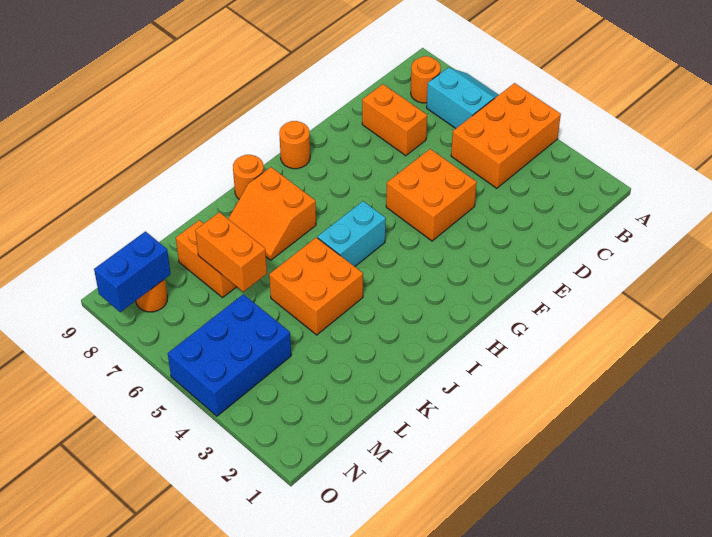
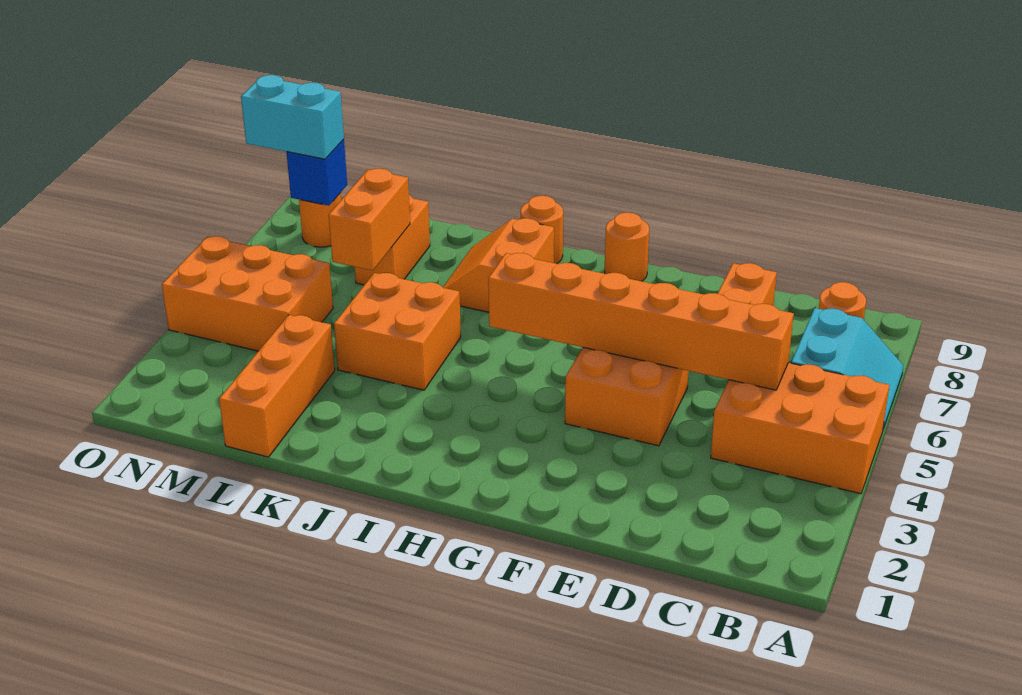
none -> orange brick C5:H5 level 2
cyan brick H5:I5 level 1 -> cyan brick N8:O8 level 3
none -> orange brick L1:L3 level 1
blue brick M4:O5 level 1 -> orange brick M4:O5 level 1
blue brick N8:O8 level 2 -> blue brick N8 level 2

